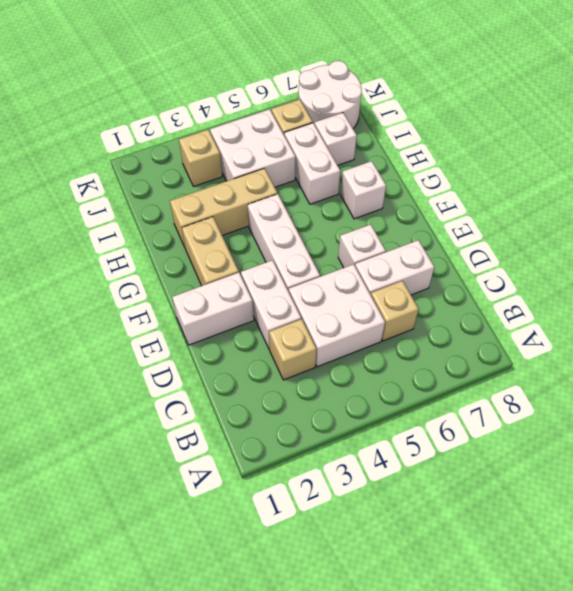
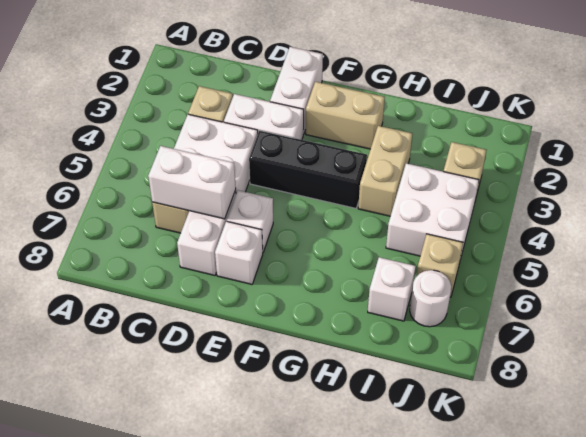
white brick E4:G4 level 1 -> black brick E4:G4 level 1
white brick G7 level 1 -> white brick E7 level 1
tan brick H2:H4 level 1 -> tan brick H3:H4 level 1
white brick H6:I6 level 1 -> white brick C6:D6 level 2
white round brick J7:K8 level 1 -> white round brick J7 level 1

